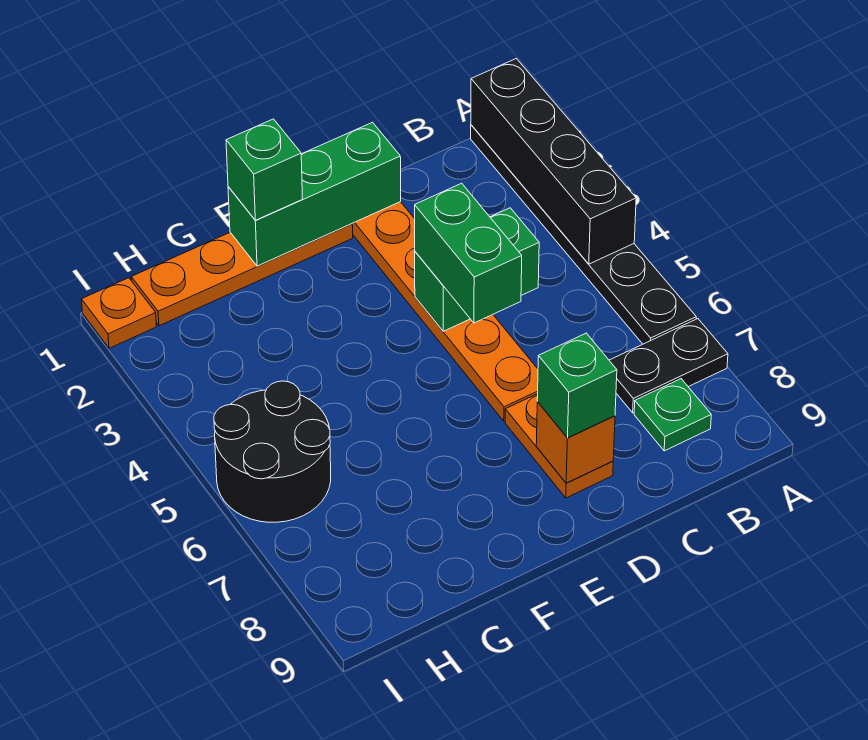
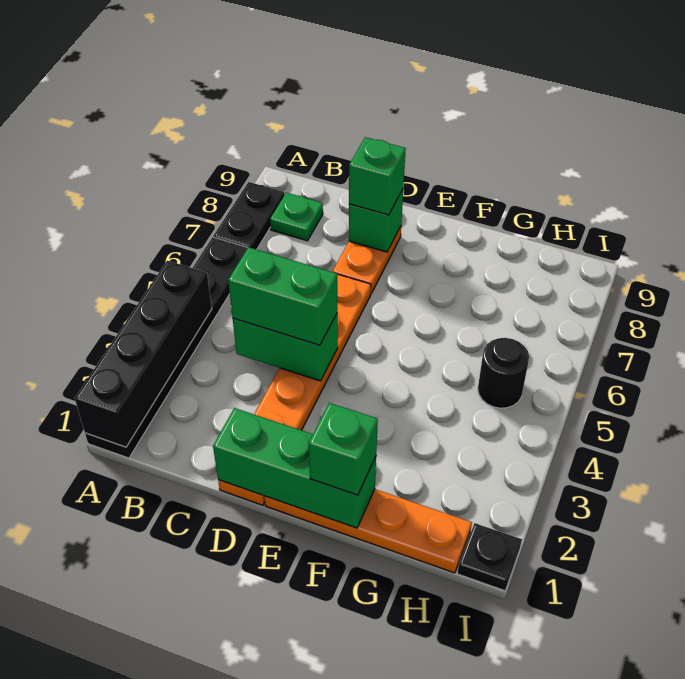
black plate A7:B7 level 1 -> black plate A7:A8 level 1
green brick D4:D5 level 3 -> green brick C4:D4 level 3
orange brick D8 level 2 -> green brick D8 level 2
black round brick H5:I6 level 1 -> black round brick H5 level 1
orange plate I1 level 1 -> black plate I1 level 1

